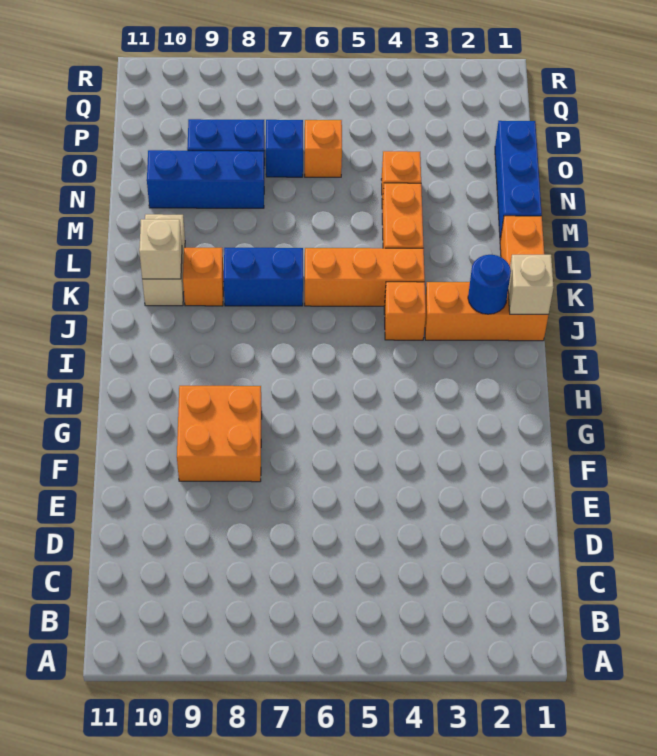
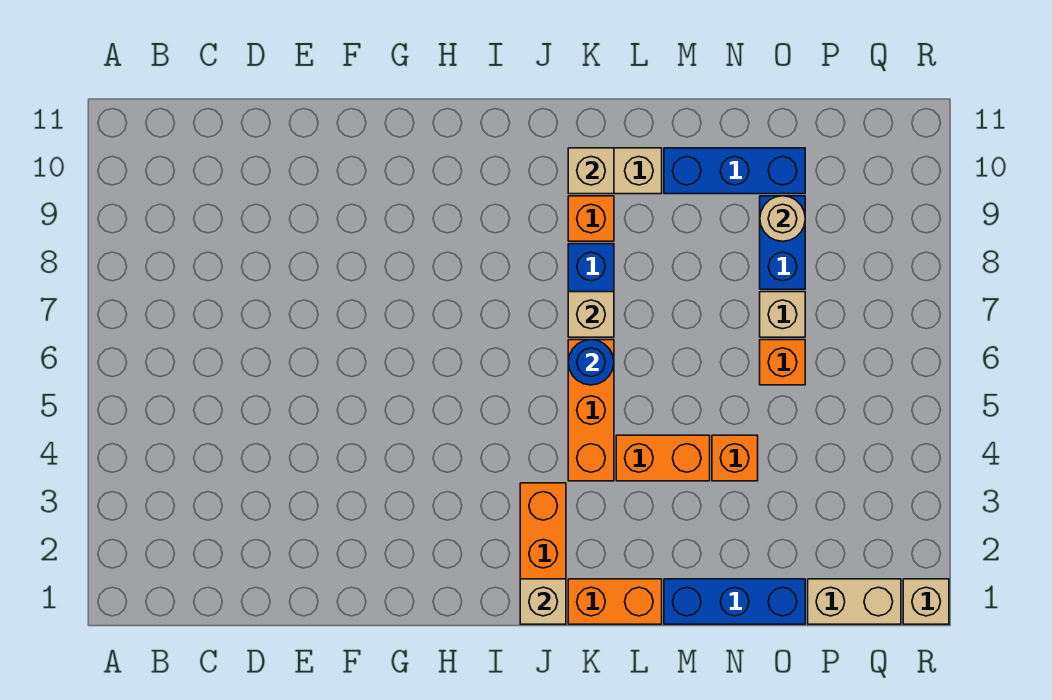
orange brick F8:G9 level 1 -> none
blue round brick J2 level 2 -> blue round brick K6 level 2
orange brick J4 level 1 -> none
none -> tan brick K7 level 2
blue brick N8:N10 level 1 -> blue brick M10:O10 level 1
blue brick O7 level 1 -> tan brick O7 level 1
none -> tan round brick O9 level 2
none -> tan brick P1:Q1 level 1
none -> tan brick R1 level 1

